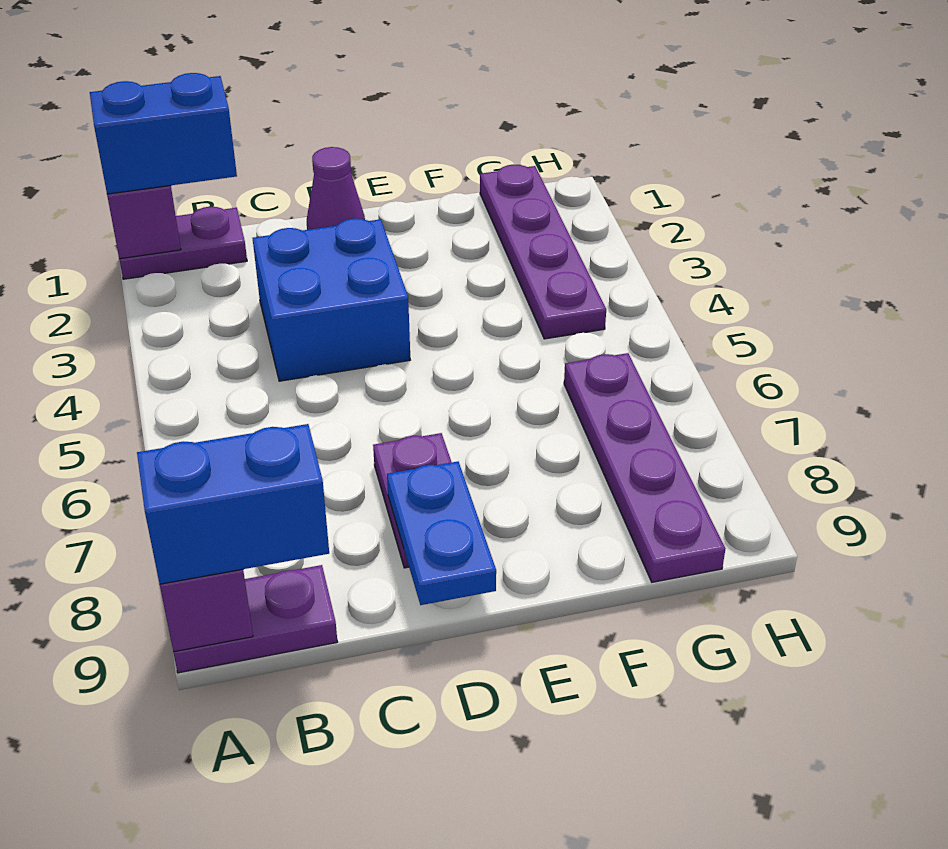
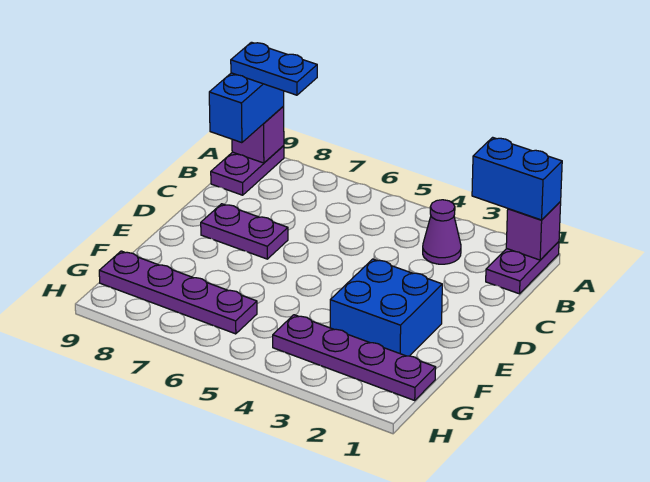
blue brick A1:B1 level 3 -> blue brick A1:A2 level 3
blue brick C3:D4 level 1 -> blue brick E2:F3 level 1
purple cone D1 level 1 -> purple cone B3 level 1
blue plate D8:D9 level 2 -> blue plate A8:A9 level 4

